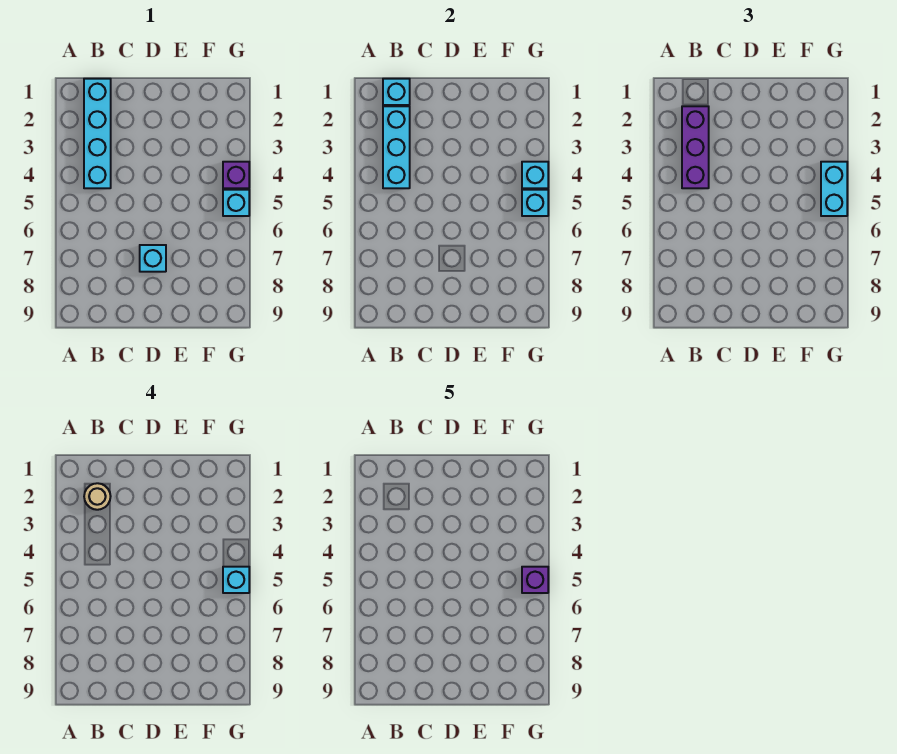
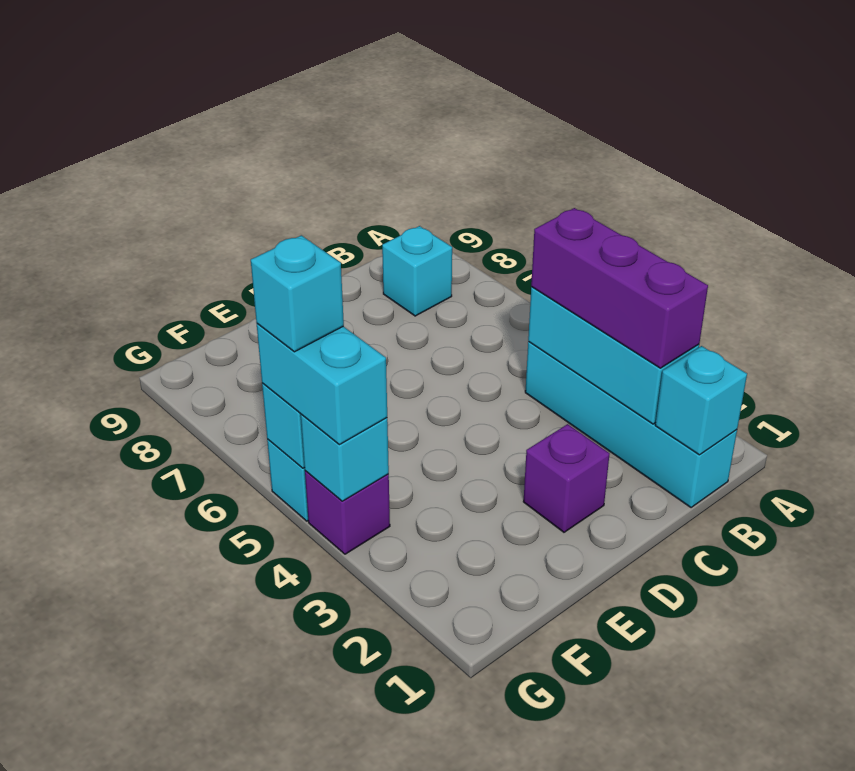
tan round brick B2 level 4 -> none
cyan brick D7 level 1 -> cyan brick B8 level 1
purple brick G5 level 5 -> purple brick D2 level 1

